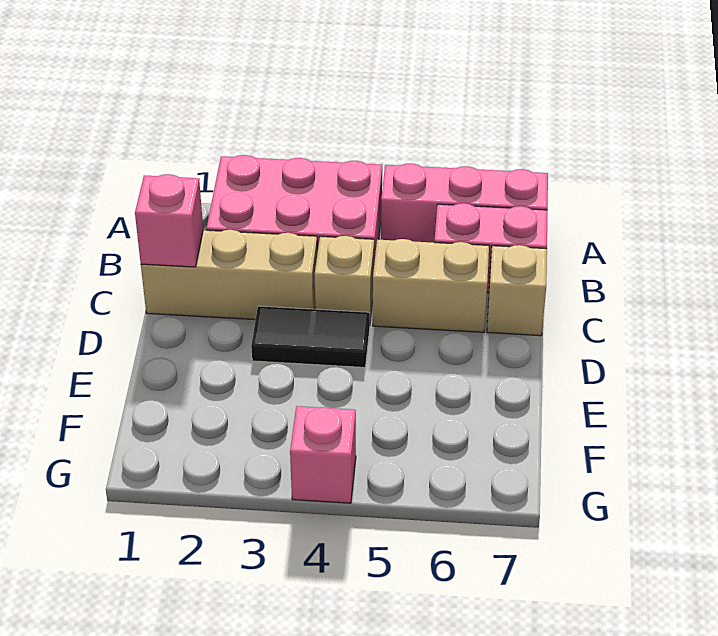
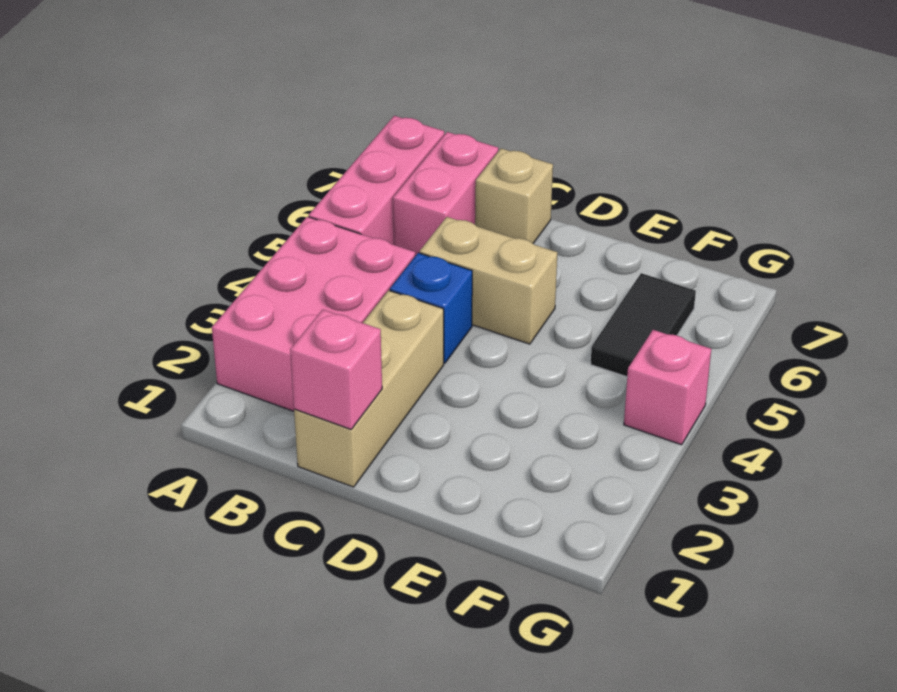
tan brick C4 level 1 -> blue brick C4 level 1
tan brick C5:C6 level 1 -> tan brick C5:D5 level 1
black tile D3:D4 level 1 -> black tile F5:F6 level 1

